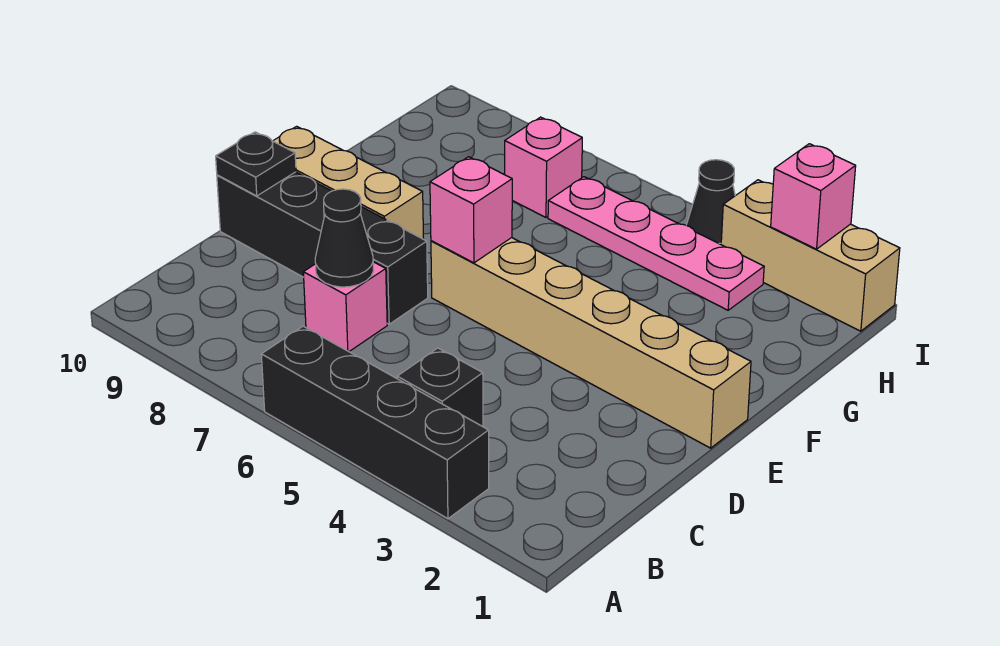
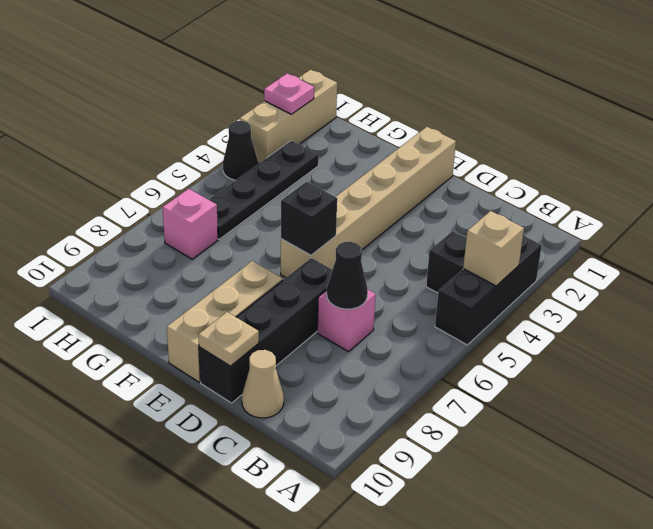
black brick A3:A6 level 1 -> black brick A3:A5 level 1
none -> tan brick A4 level 2
none -> tan cone C10 level 1
black plate D10 level 2 -> tan plate D10 level 2
pink brick E6 level 2 -> black brick E6 level 2
pink plate H3:H6 level 1 -> black plate H3:H6 level 1
pink brick I2 level 2 -> pink plate I2 level 2

